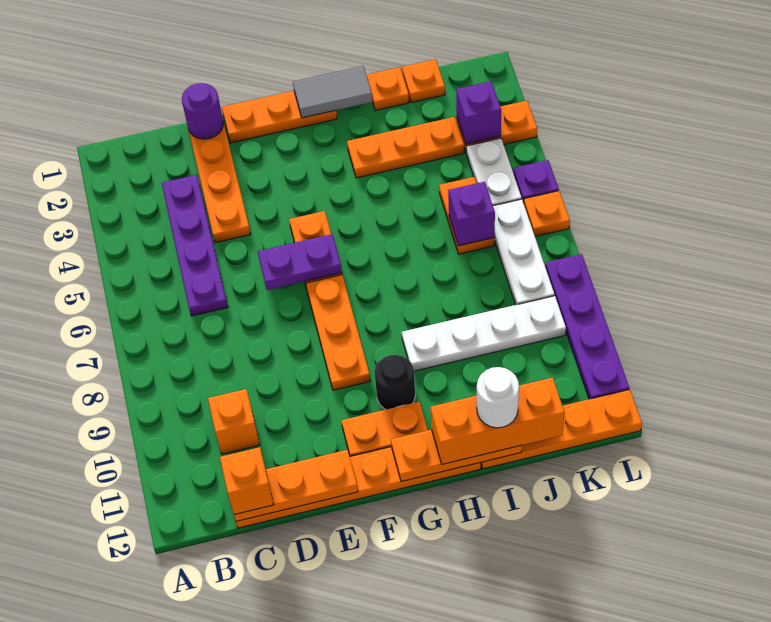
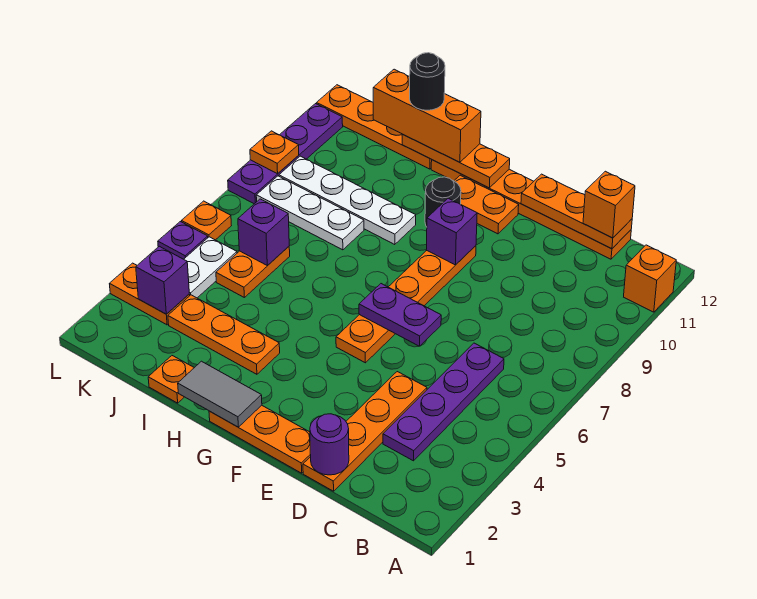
orange brick C10 level 1 -> orange brick A11 level 1
none -> purple brick F9 level 2
white round brick I12 level 4 -> black round brick I12 level 4
orange plate J1 level 1 -> orange plate L9 level 2
white plate K6:K8 level 1 -> white plate I8:K8 level 1

